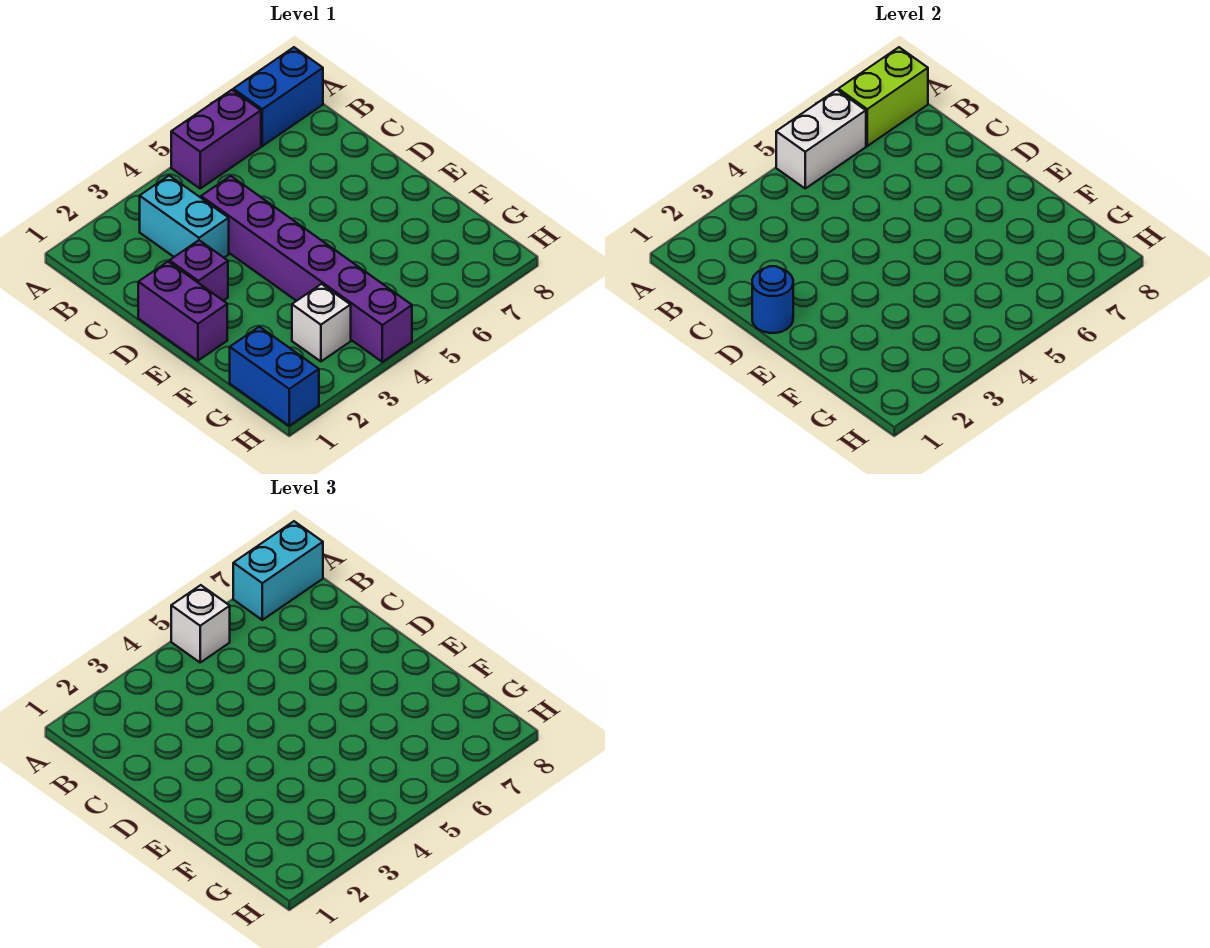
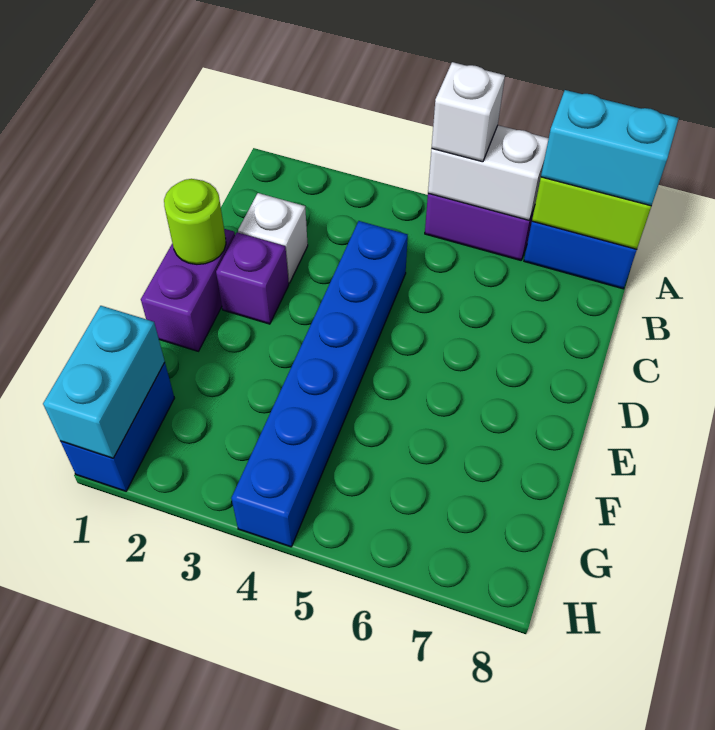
cyan brick B3:C3 level 1 -> cyan brick G1:H1 level 2
purple brick C4:H4 level 1 -> blue brick C4:H4 level 1
blue round brick D1 level 2 -> lime round brick D1 level 2
white brick G3 level 1 -> white brick C2 level 1

